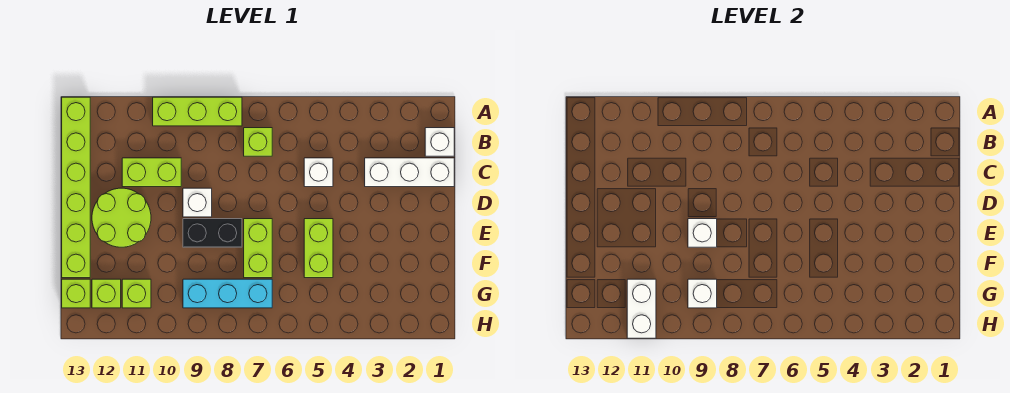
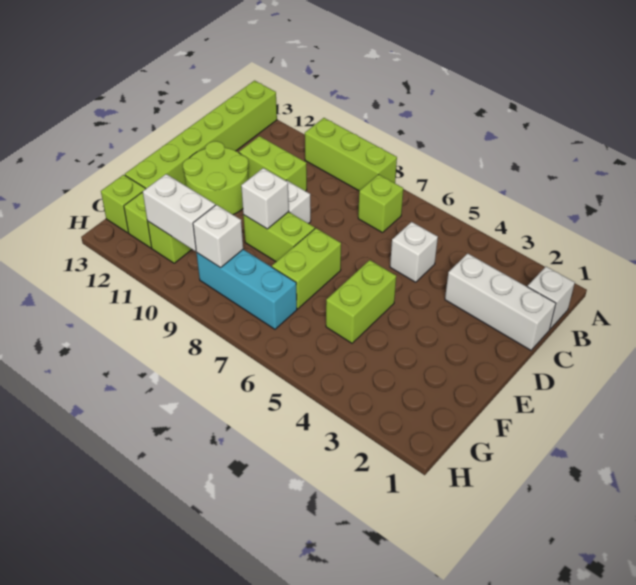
black brick E8:E9 level 1 -> lime brick E8:E9 level 1
white brick G11:H11 level 2 -> white brick G10:G11 level 2

